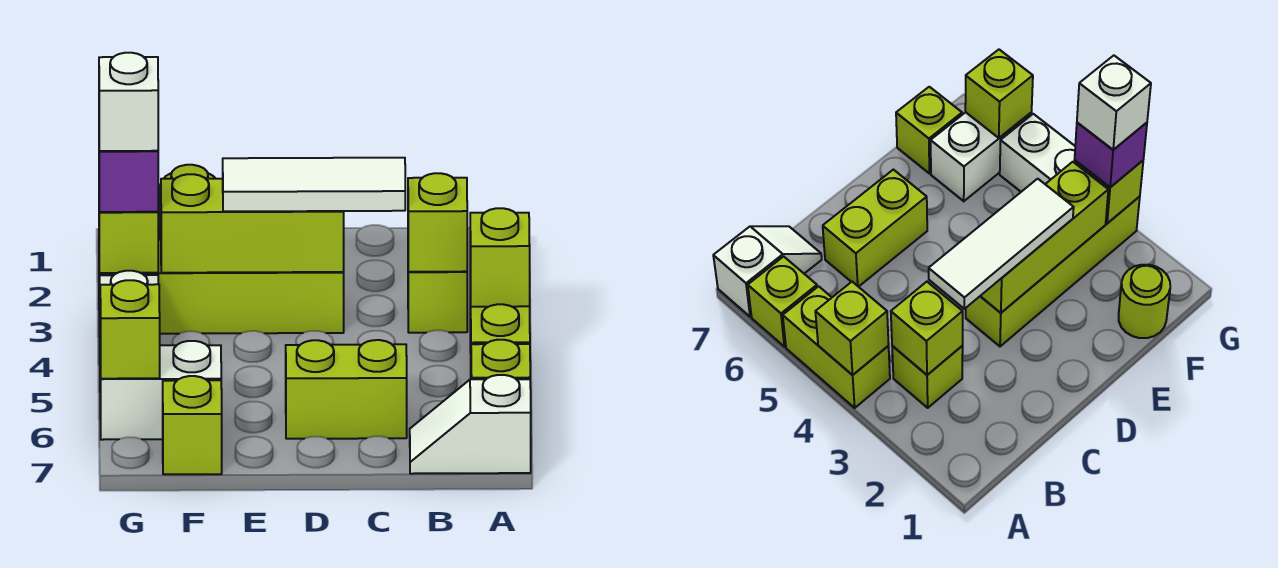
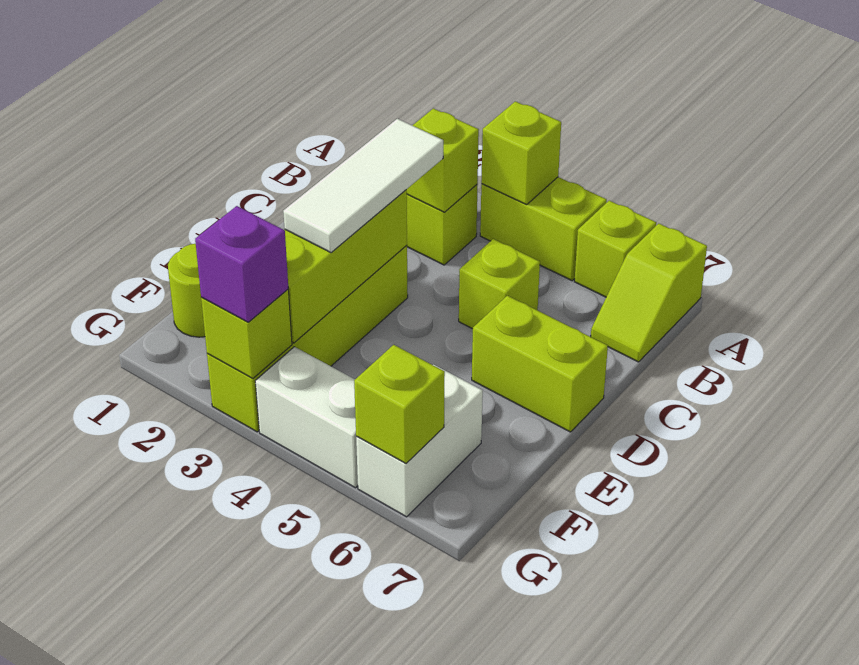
white slope A7:B7 level 1 top A -> lime slope A7:B7 level 1 top A
lime brick C6:D6 level 1 -> lime brick D6:D7 level 1
lime brick F7 level 1 -> lime brick C5 level 1
white brick G3 level 4 -> none

